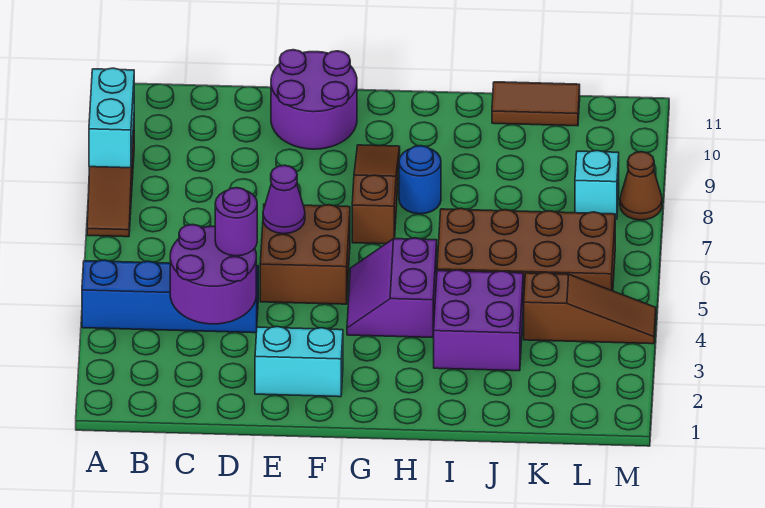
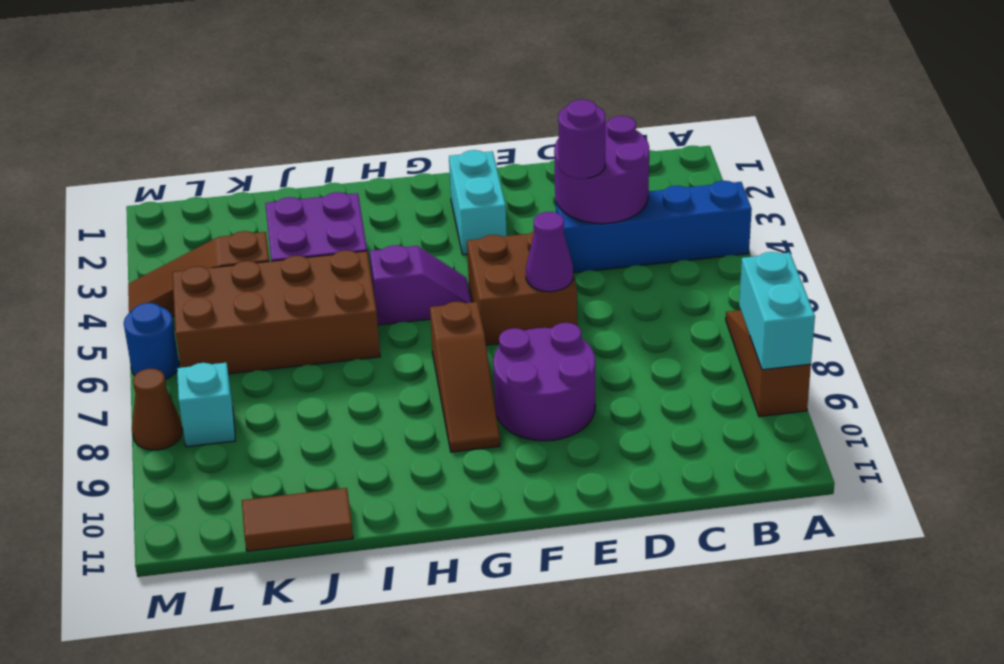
cyan brick E2:F2 level 1 -> cyan brick F2:F3 level 1
purple round brick E10:F11 level 1 -> purple round brick E8:F9 level 1
purple slope G4:H5 level 1 top H -> purple slope G5:H5 level 1 top H
blue round brick H8 level 1 -> blue round brick M6 level 1

